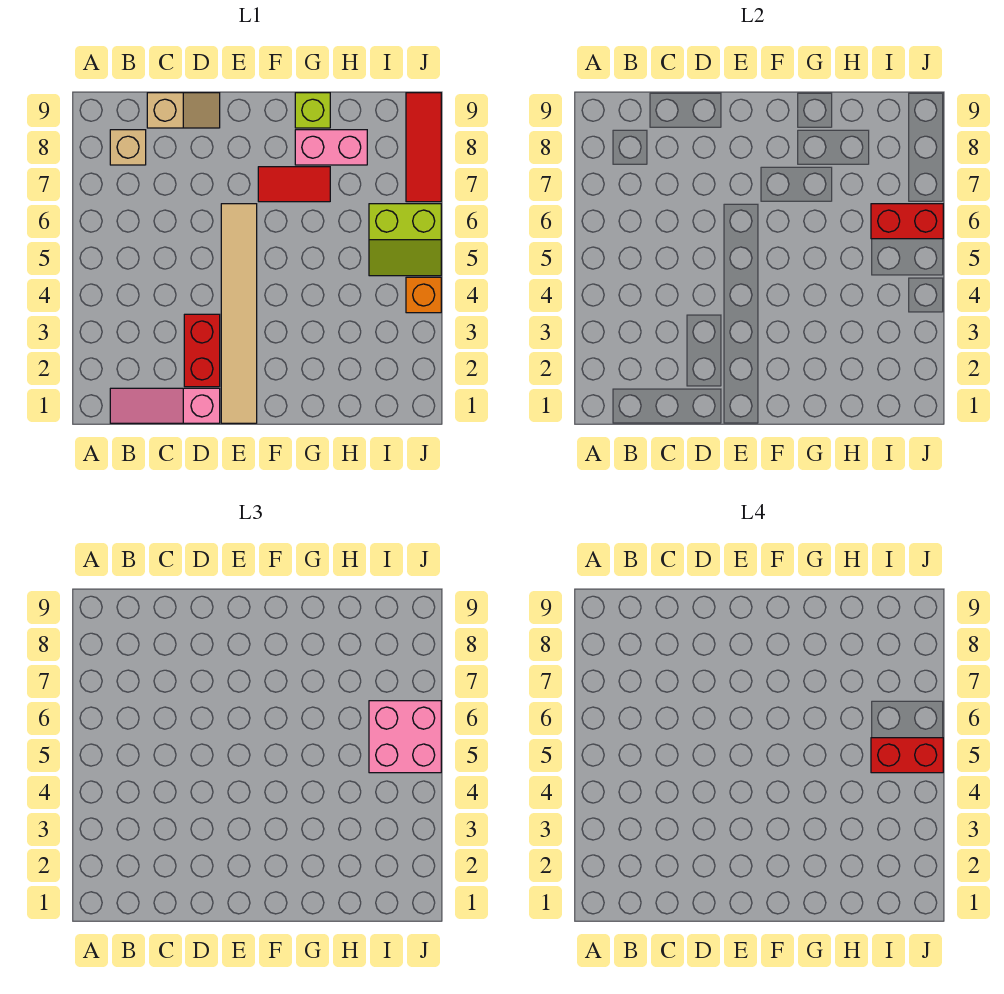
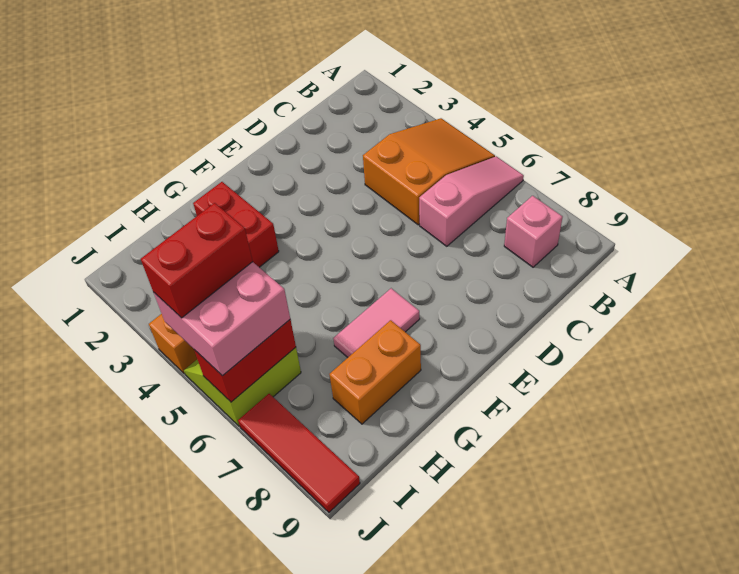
none -> orange slope A4:C5 level 1 top C
pink slope B1:D1 level 1 top D -> pink slope A6:C6 level 1 top C
tan brick B8 level 1 -> pink brick B8 level 1
tan slope C9:D9 level 1 top C -> none
red brick D2:D3 level 1 -> red brick G2:G3 level 1
tan tile E1:E6 level 1 -> none
red tile F7:G7 level 1 -> pink tile F7:G7 level 1
pink brick G8:H8 level 1 -> orange brick G8:H8 level 1
lime brick G9 level 1 -> none

